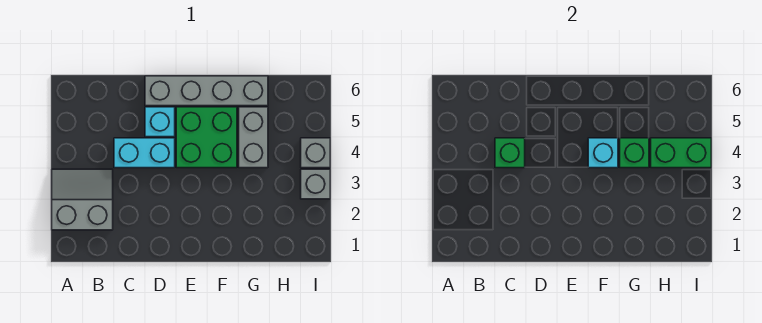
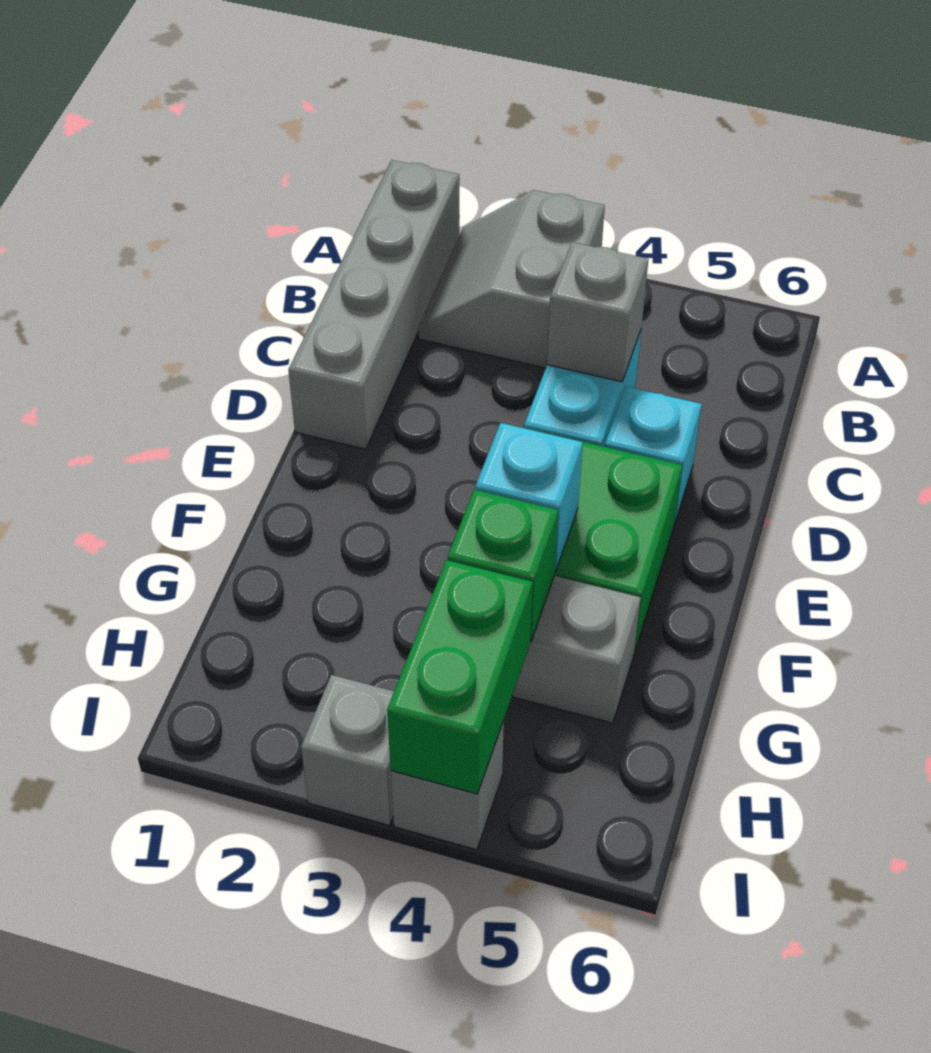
grey slope A2:B3 level 1 top 2 -> grey slope A2:B3 level 1 top 3
green brick C4 level 2 -> grey brick C4 level 2
grey brick D6:G6 level 1 -> grey brick A1:D1 level 1

